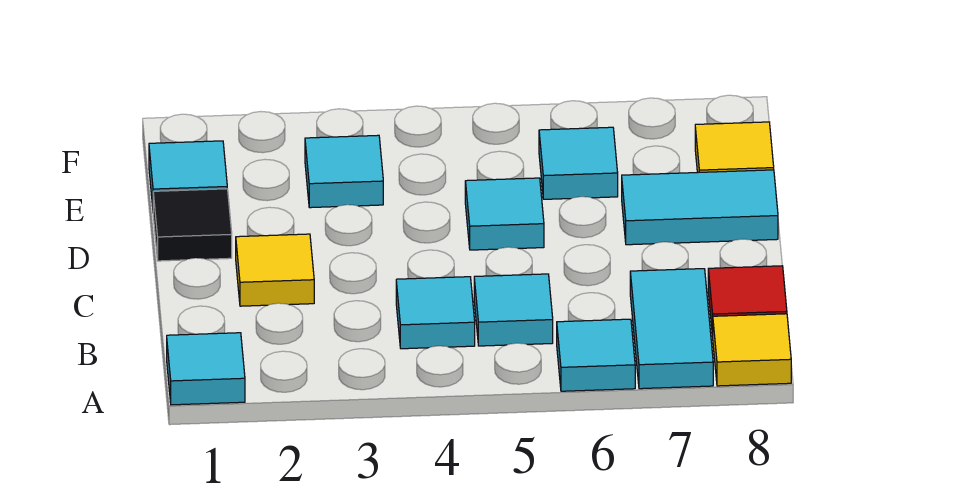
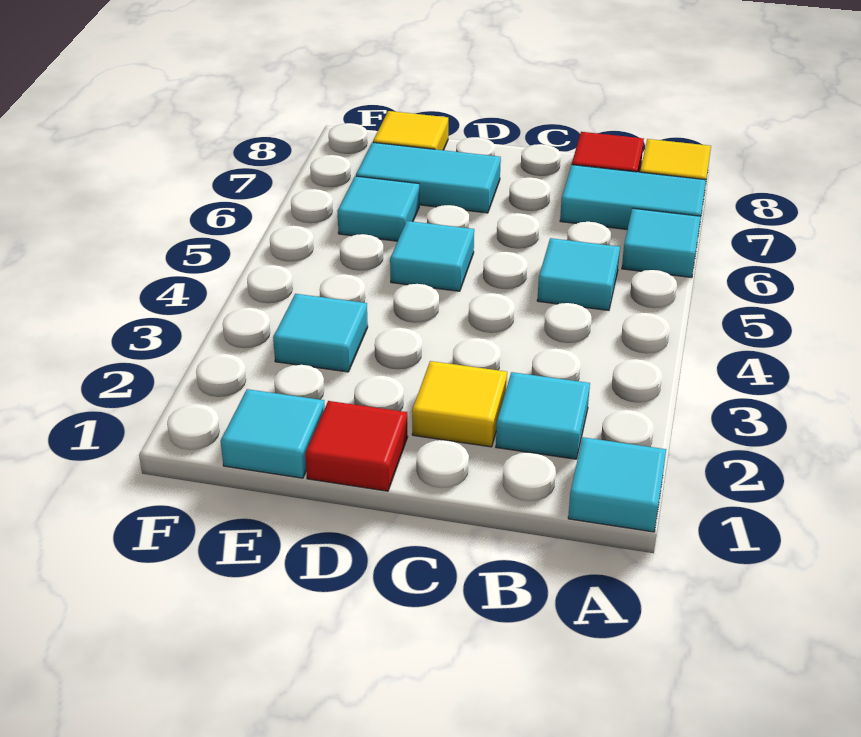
cyan tile B4 level 1 -> cyan tile B2 level 1
black tile D1 level 1 -> red tile D1 level 1
cyan tile D7:D8 level 1 -> cyan tile D7:E7 level 1

